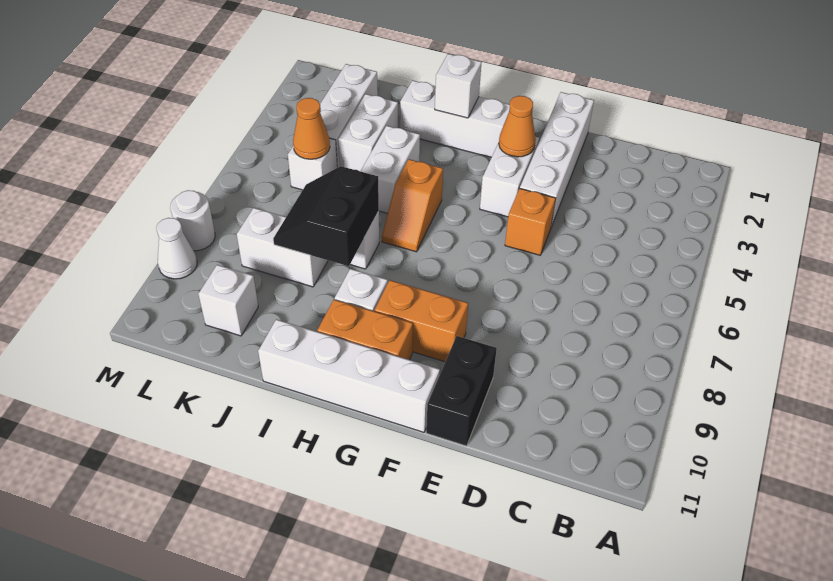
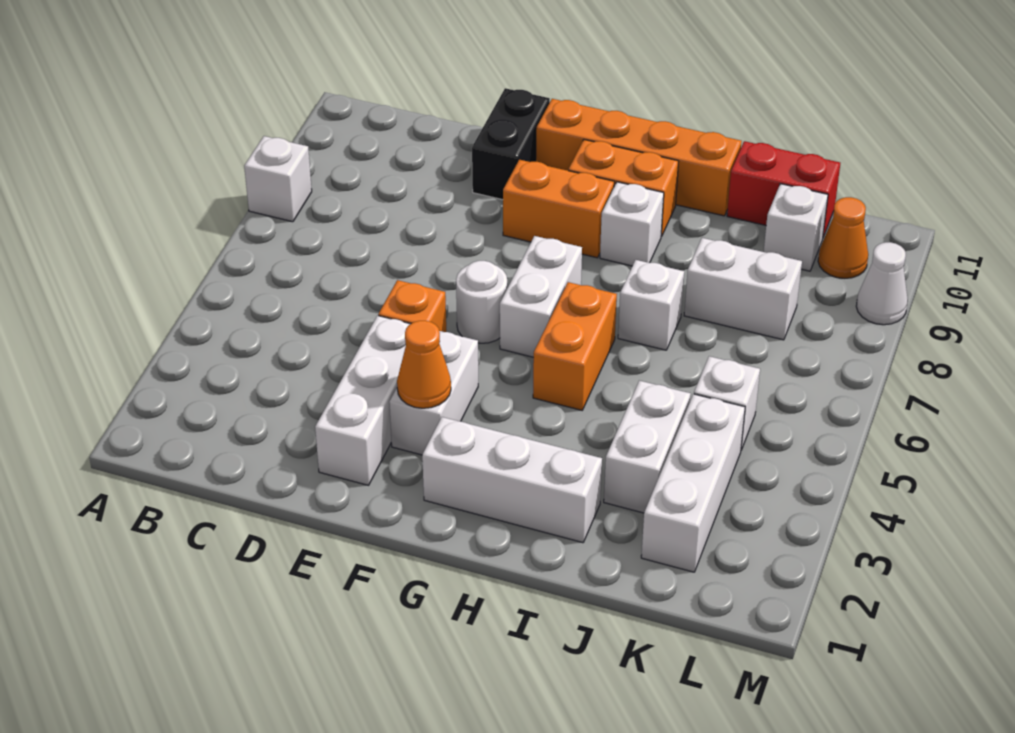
white brick E1:E4 level 1 -> white brick E2:E4 level 1
white brick F11:I11 level 1 -> orange brick F11:I11 level 1
white brick H2 level 2 -> white brick A8 level 1
orange slope H5:H6 level 1 top 5 -> orange brick H5:H6 level 1
white brick I4:I5 level 1 -> white brick G6:G7 level 1
black slope I7:J8 level 2 top I -> none
none -> red brick J11:K11 level 1
orange cone K5 level 2 -> orange cone L10 level 1
white round brick M8 level 1 -> white round brick F6 level 1

